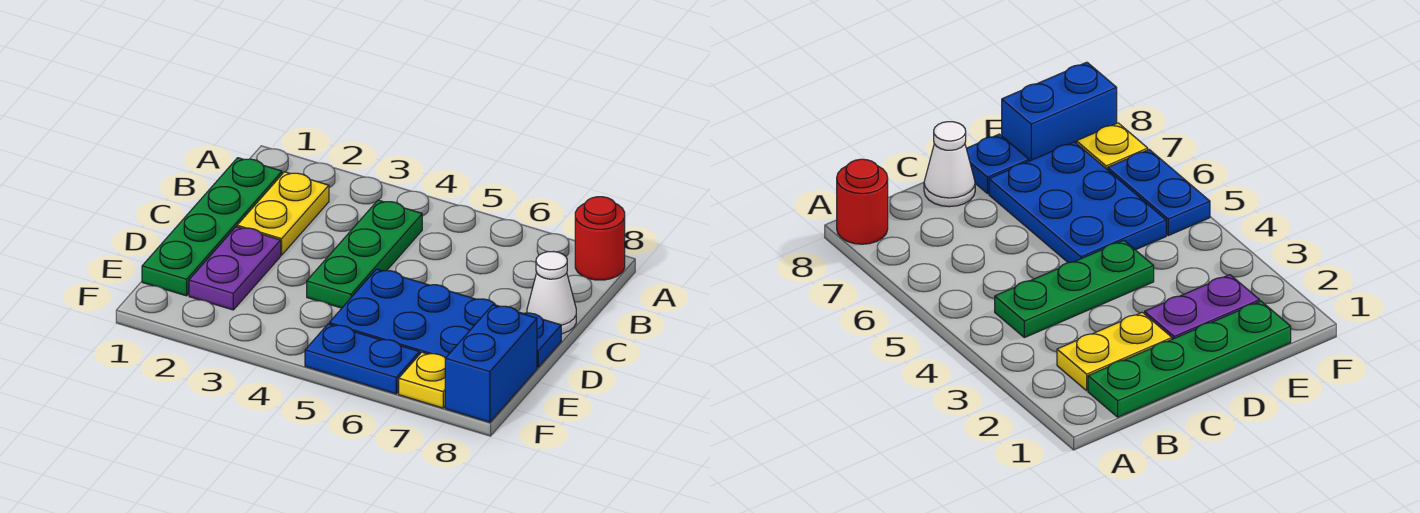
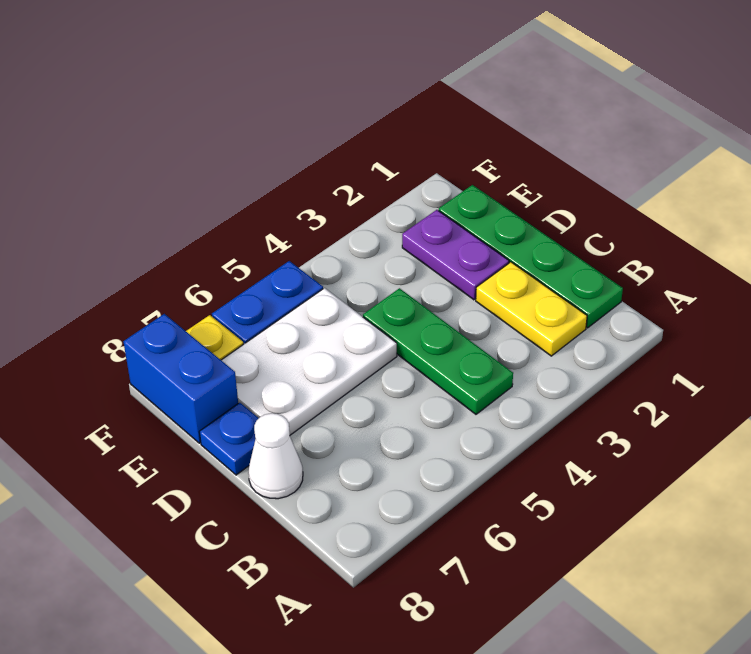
red round brick A8 level 1 -> none
blue plate D5:E7 level 1 -> white plate D5:E7 level 1

